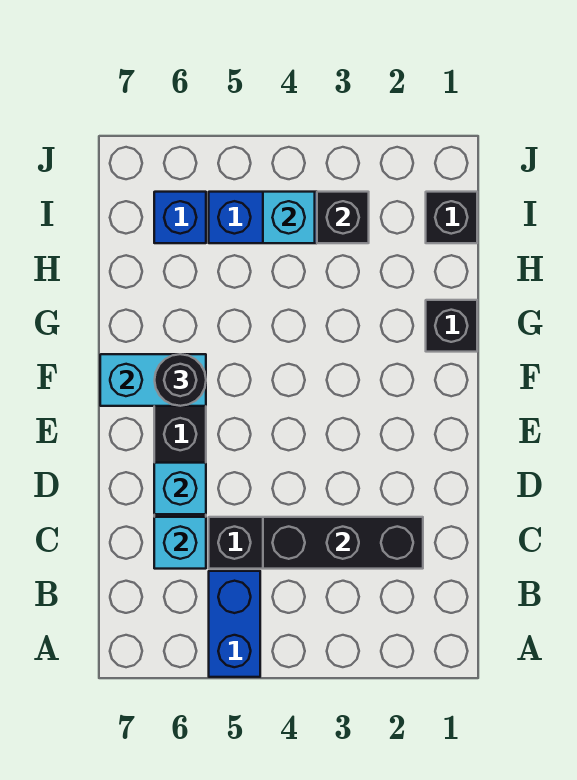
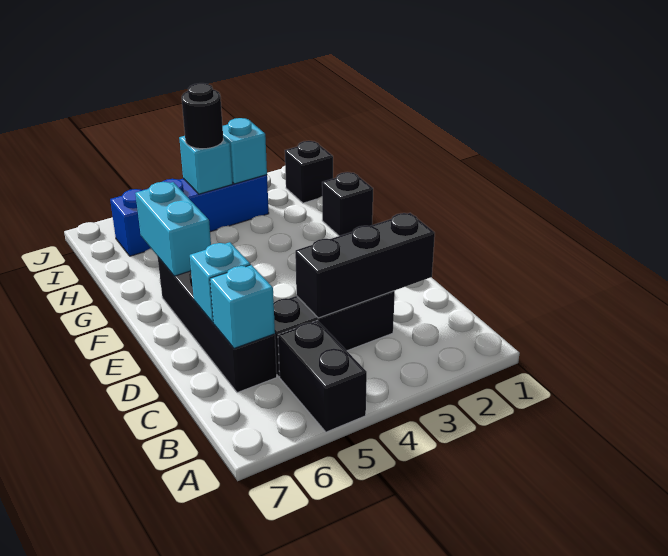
blue brick A5:B5 level 1 -> black brick A5:B5 level 1
cyan brick F6:F7 level 2 -> cyan brick F6:G6 level 2
black round brick F6 level 3 -> black round brick I4 level 3
black brick I3 level 2 -> cyan brick I3 level 2

